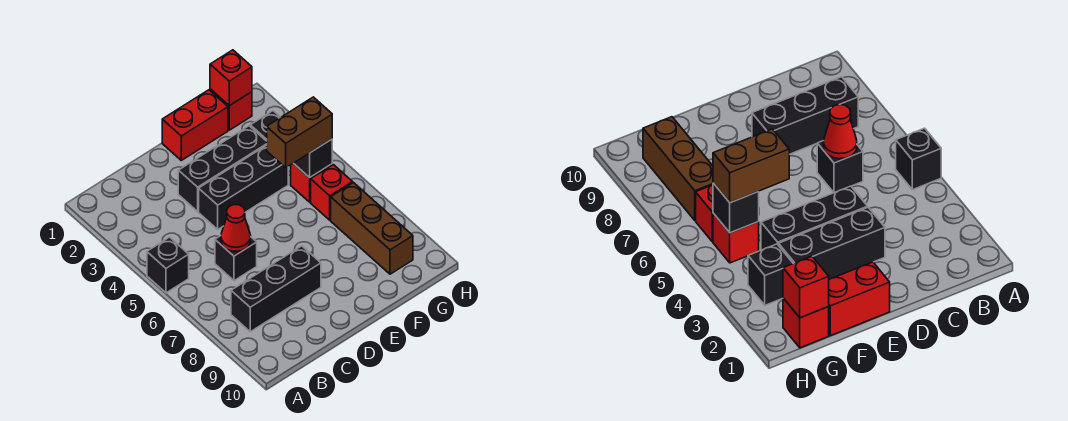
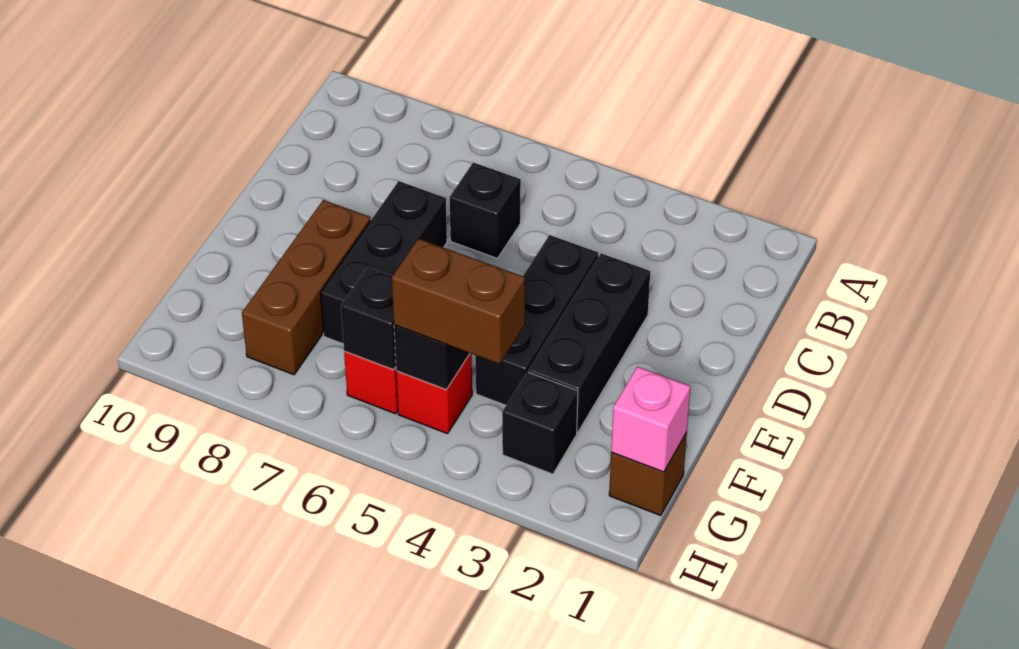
black brick A5 level 1 -> black brick G6 level 2
black brick B8:D8 level 1 -> black brick D7:F7 level 1
red cone C6 level 2 -> none
red brick E1:F1 level 1 -> none
brown brick F5:G5 level 3 -> brown brick G4:G5 level 3
red brick G1 level 1 -> brown brick G1 level 1
red brick G1 level 2 -> pink brick G1 level 2
brown brick G7:G9 level 1 -> brown brick E8:G8 level 1

